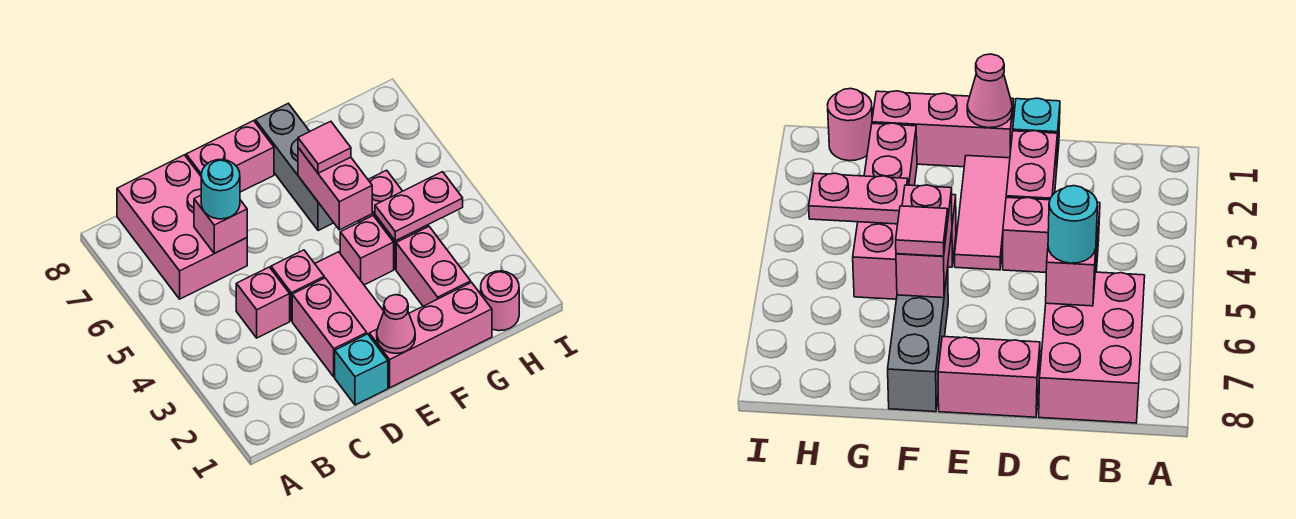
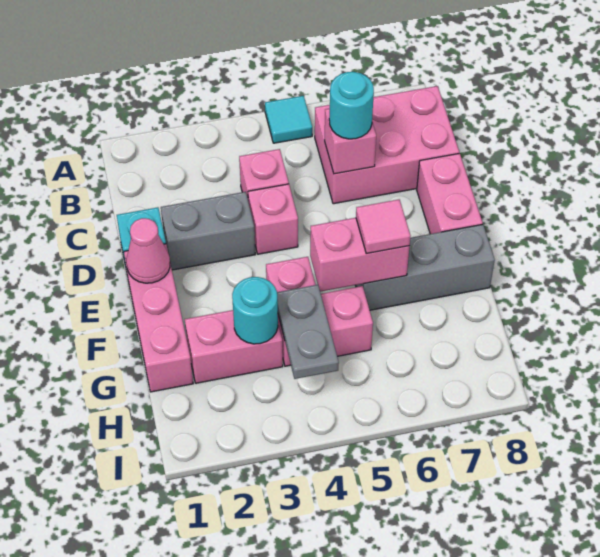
none -> cyan tile A5 level 1
pink brick D2:D3 level 1 -> grey brick D2:D3 level 1
pink tile E2:E4 level 1 -> none
none -> cyan round brick G3 level 2
pink plate G4:H4 level 2 -> grey plate G4:H4 level 2
pink round brick H1 level 1 -> none

